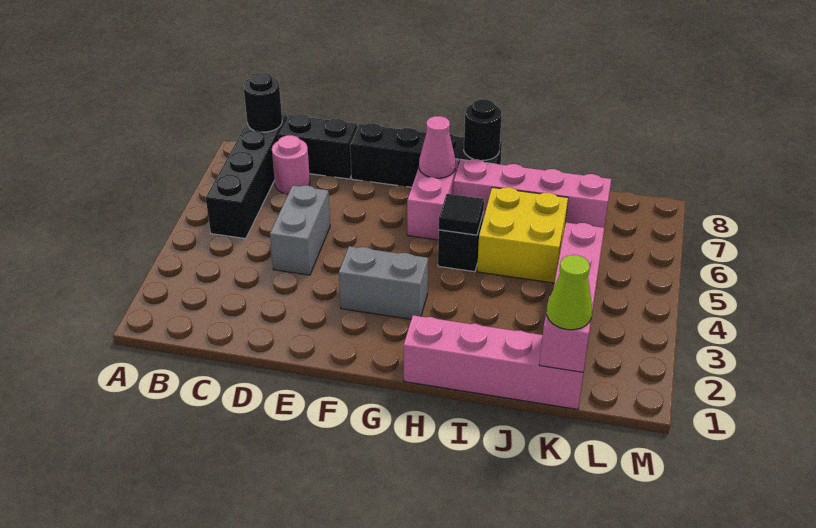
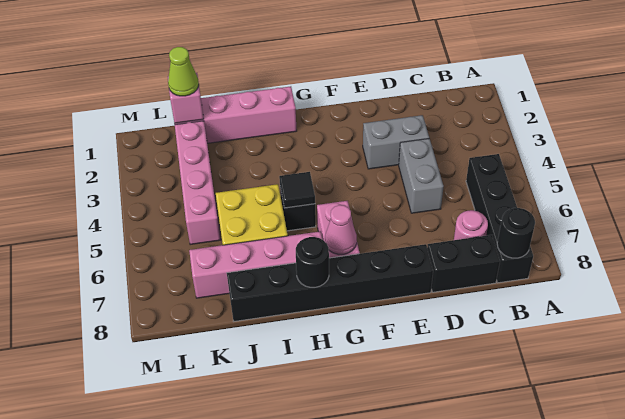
black brick E8:H8 level 1 -> black brick E8:J8 level 1
grey brick F3:G3 level 1 -> grey brick D3:E3 level 1

